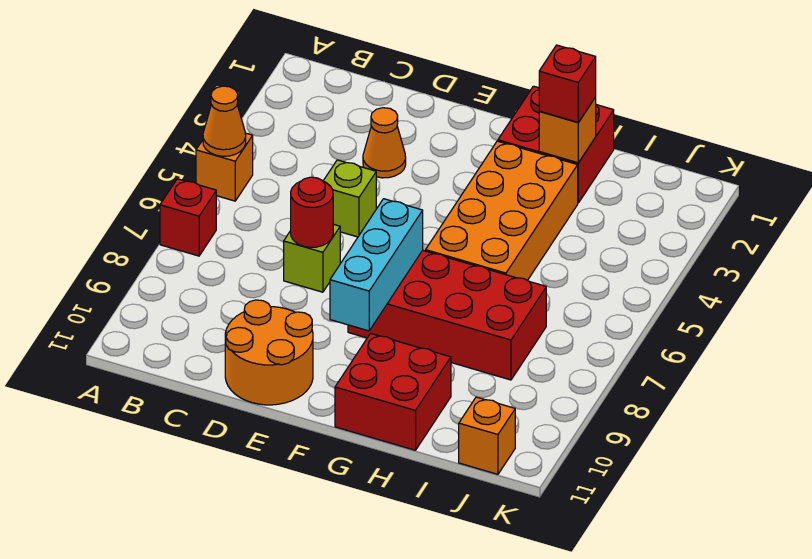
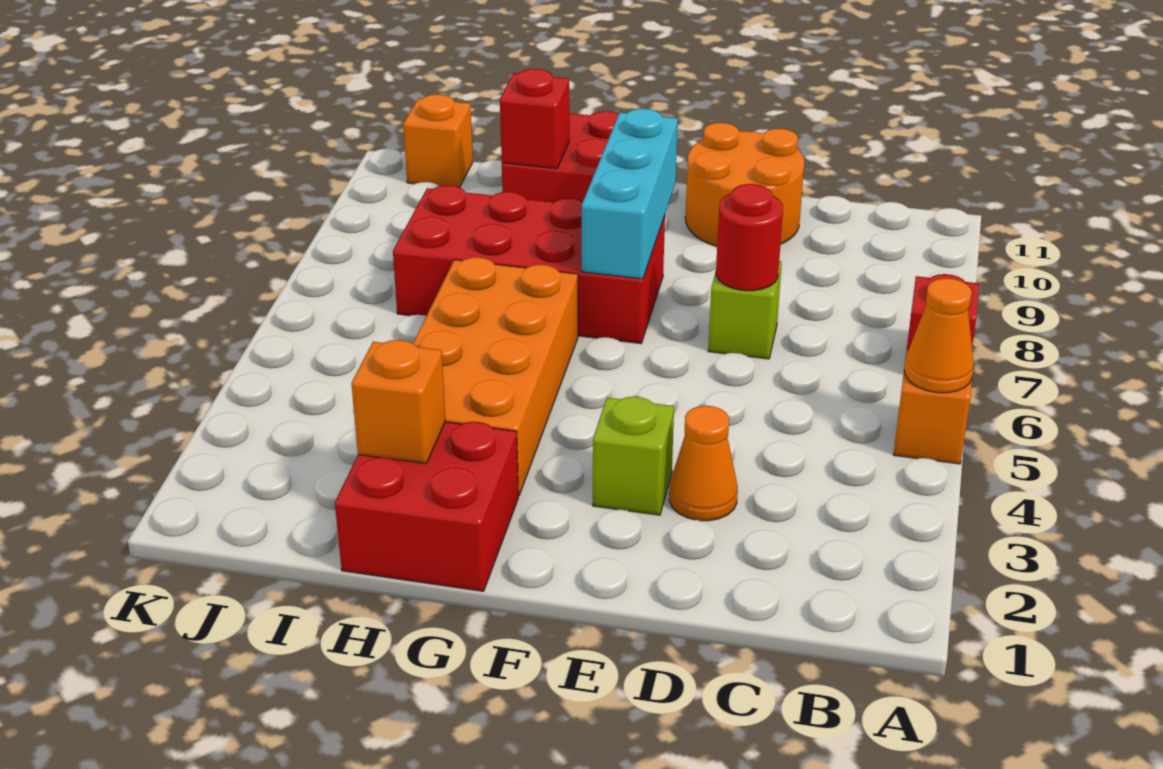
lime brick D5 level 1 -> lime brick E3 level 1
red brick H2 level 3 -> red brick H10 level 2

